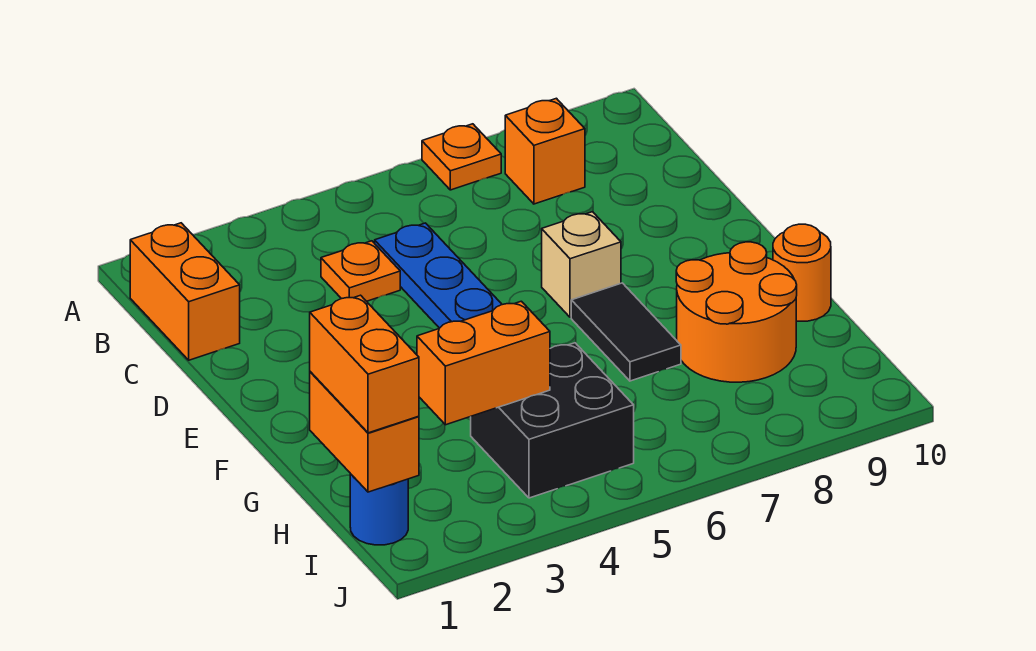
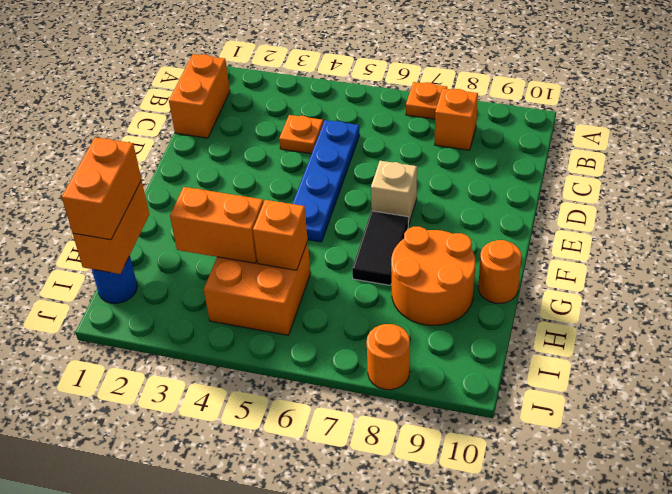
black brick H4:I5 level 1 -> orange brick H4:I5 level 1
none -> orange brick H5 level 2
none -> orange round brick J8 level 1

